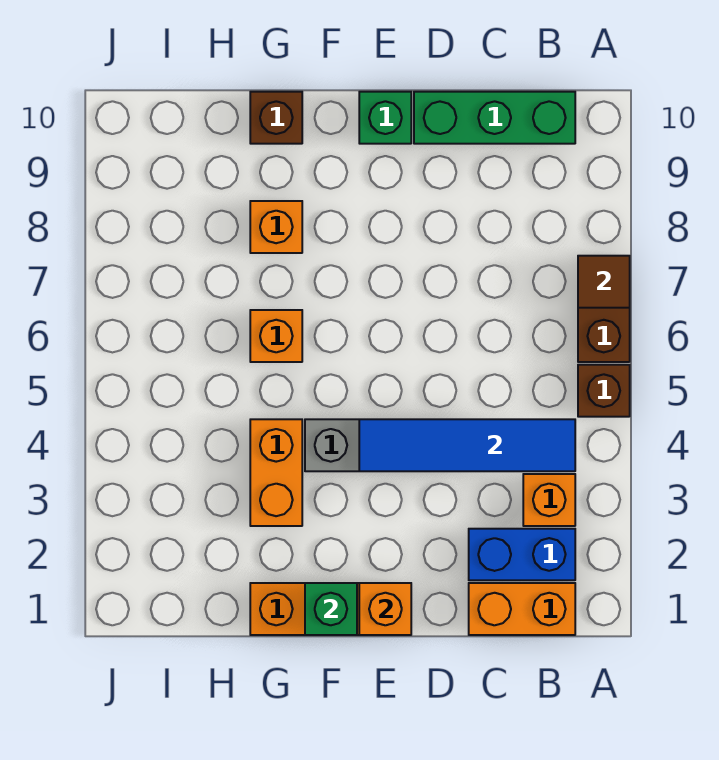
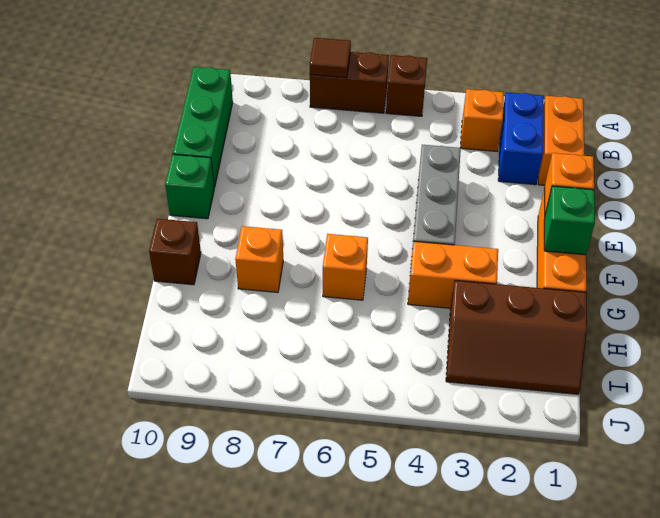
blue tile B4:E4 level 2 -> none
none -> brown slope H1:I3 level 1 top H

